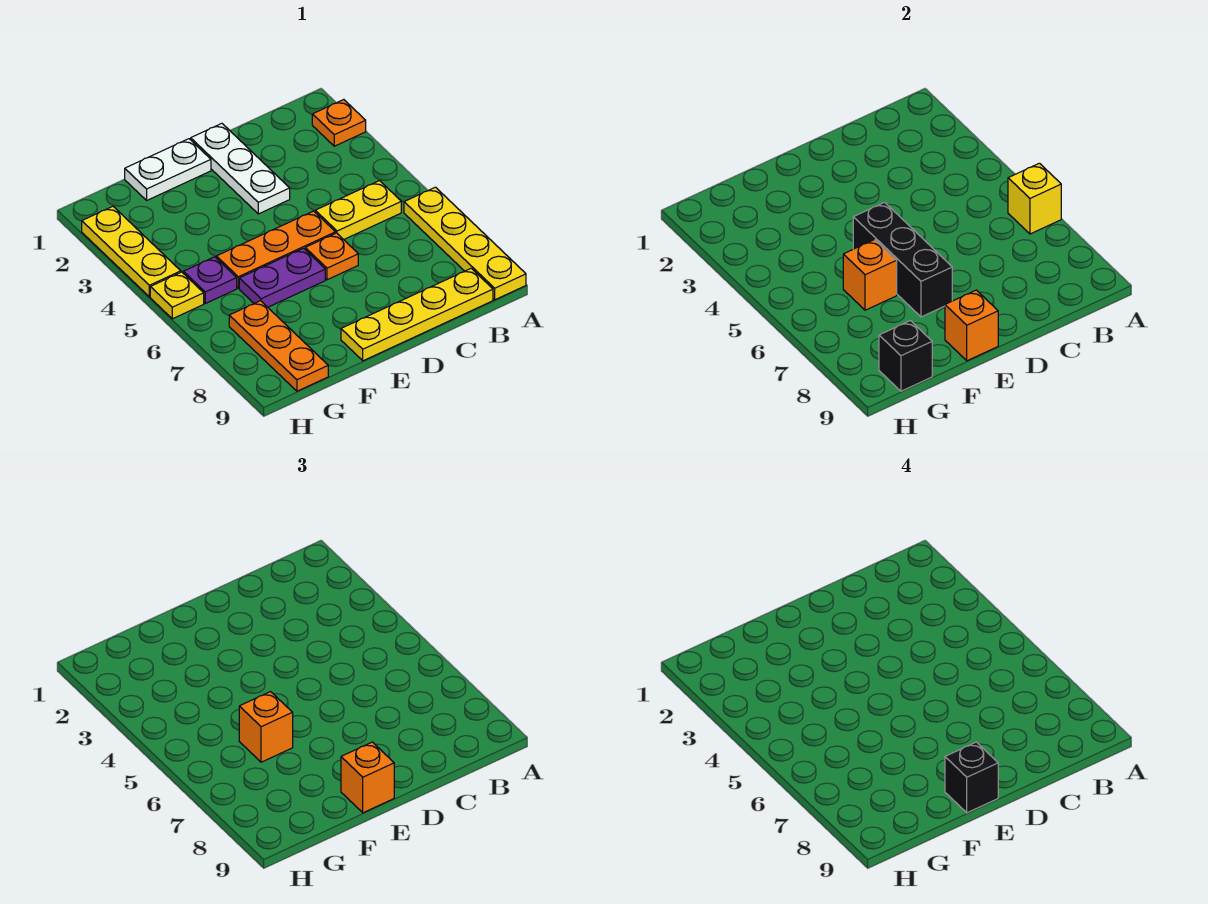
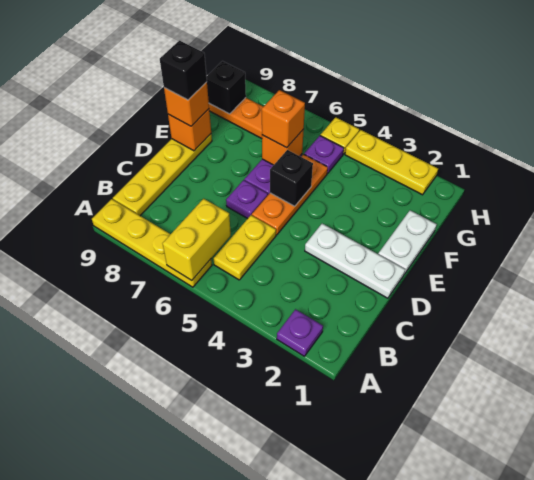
orange plate A2 level 1 -> purple plate A2 level 1
yellow brick A6 level 2 -> yellow brick A6:B6 level 2
orange plate D6 level 1 -> purple plate D6 level 1
black brick E5:E7 level 2 -> black brick E5 level 2

